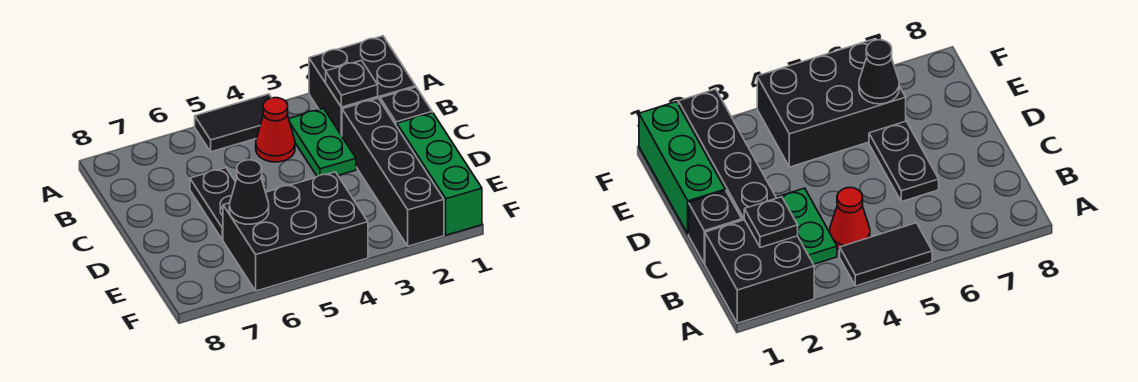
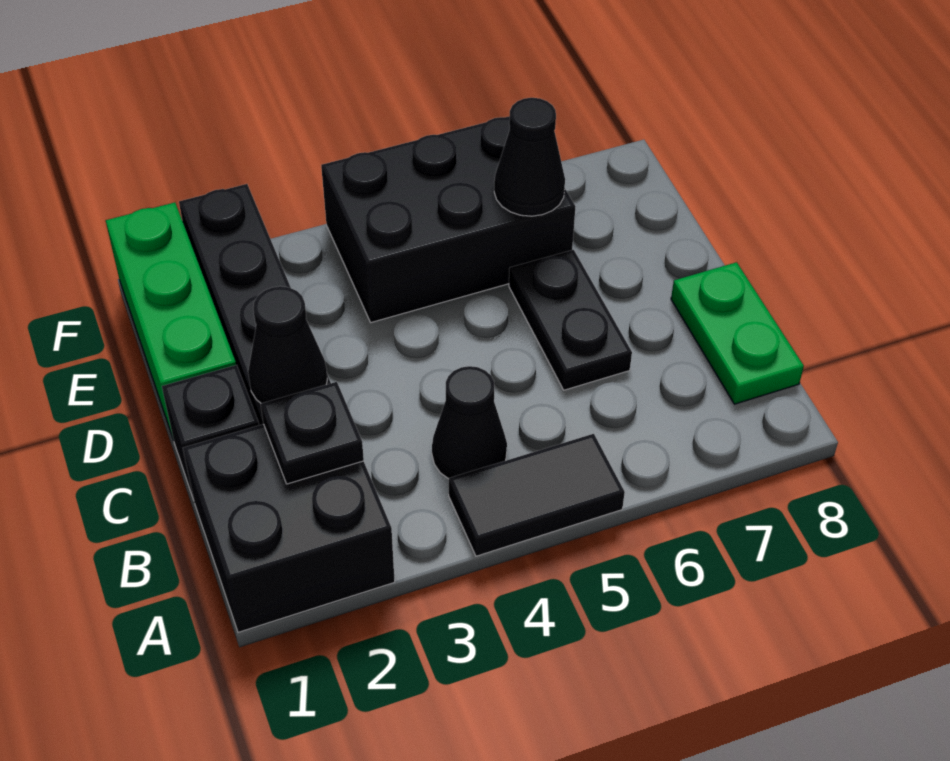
green plate B3:C3 level 1 -> green plate B8:C8 level 1
red cone B4 level 1 -> black cone B4 level 1
none -> black cone C2 level 2

